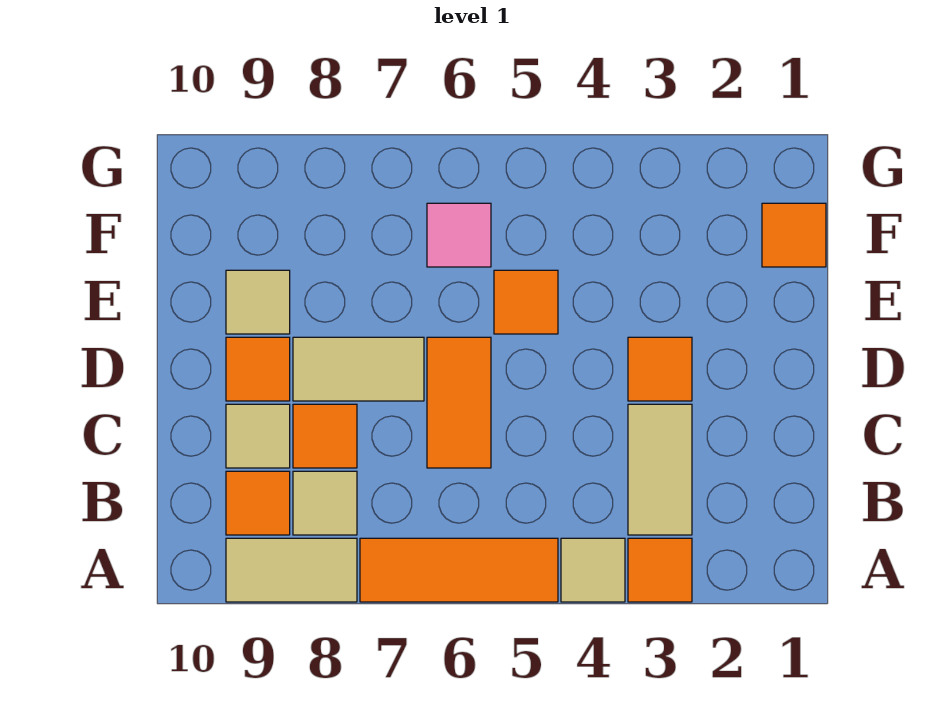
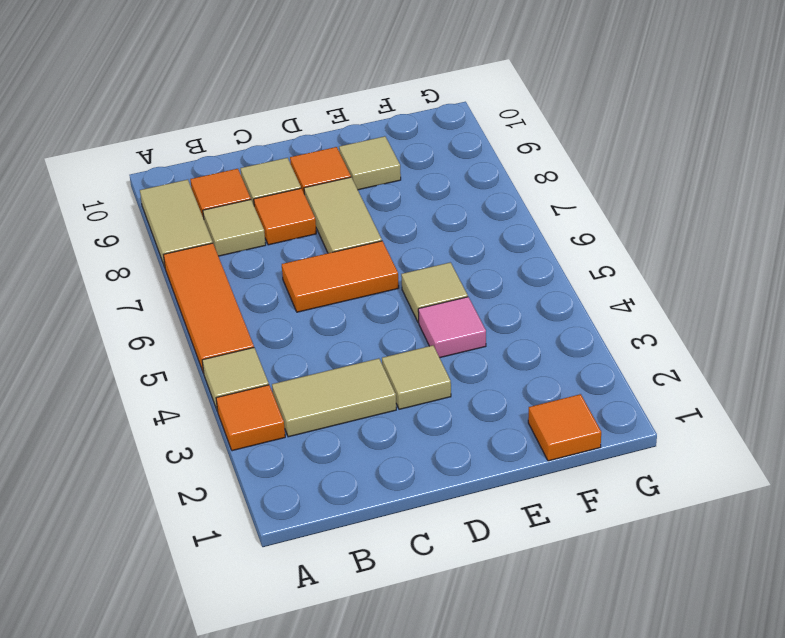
orange tile D3 level 1 -> tan tile D3 level 1
orange tile E5 level 1 -> tan tile E5 level 1
pink tile F6 level 1 -> pink tile E4 level 1

